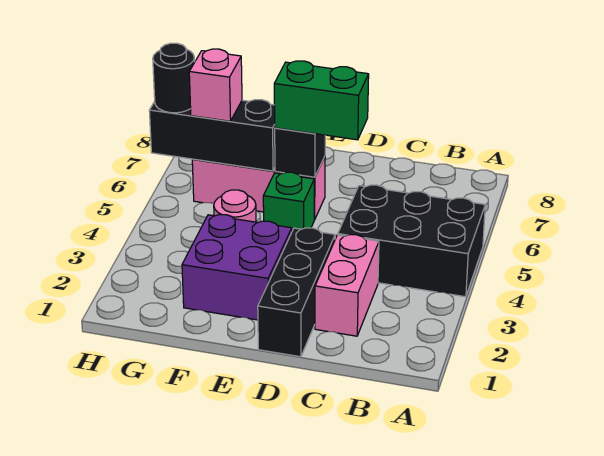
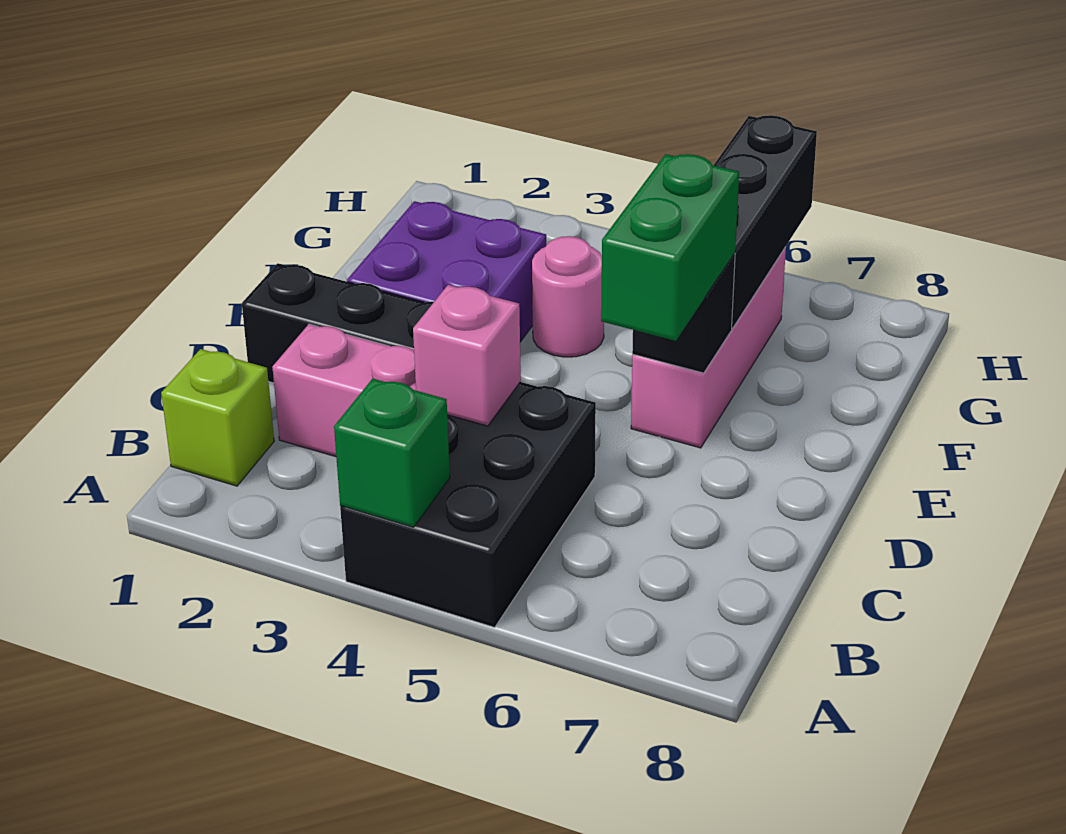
none -> lime brick B1 level 1
green brick E5 level 1 -> green brick A4 level 2
pink brick G6 level 3 -> pink brick C4 level 2
black round brick H6 level 3 -> none

